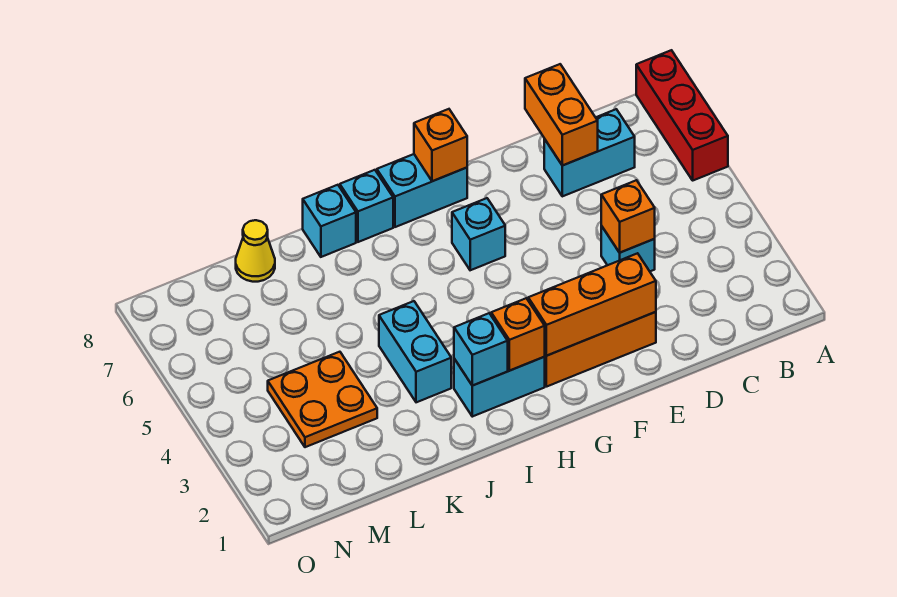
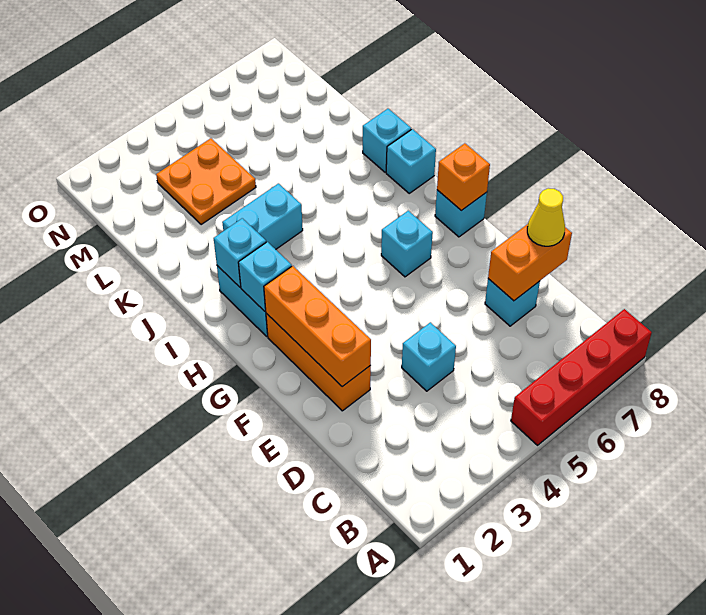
red brick A6:A8 level 1 -> red brick A5:A8 level 1
cyan brick C7:D7 level 1 -> cyan brick D7 level 1
orange brick D4 level 2 -> none
cyan brick G8:H8 level 1 -> cyan brick G8 level 1
orange brick H2 level 2 -> cyan brick H2 level 2
yellow cone L8 level 1 -> yellow cone D8 level 3

